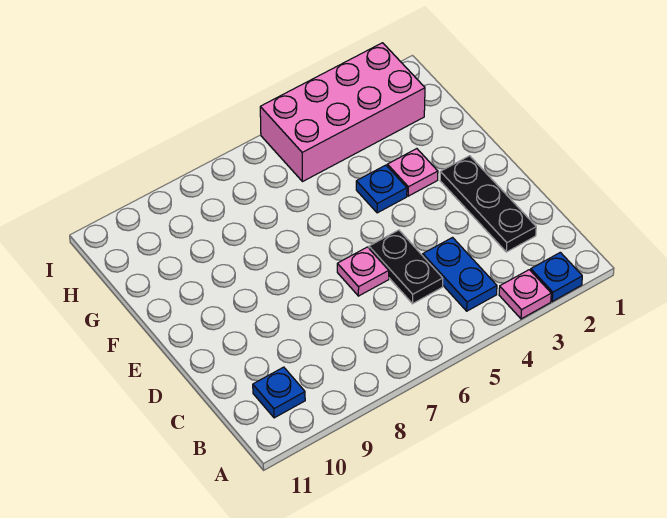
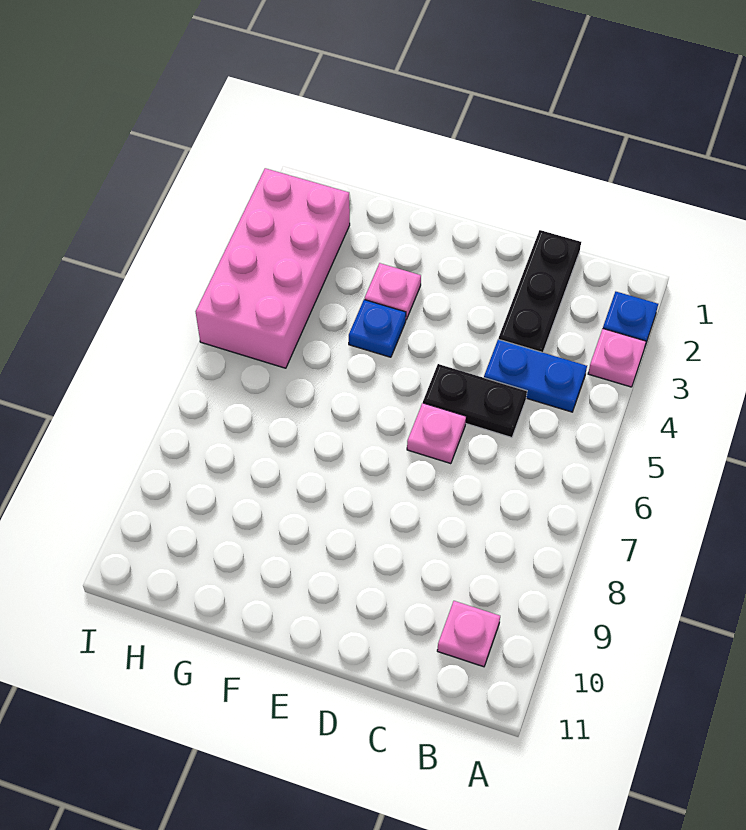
blue plate B10 level 1 -> pink plate B10 level 1
black plate C2:E2 level 1 -> black plate C1:C3 level 1

